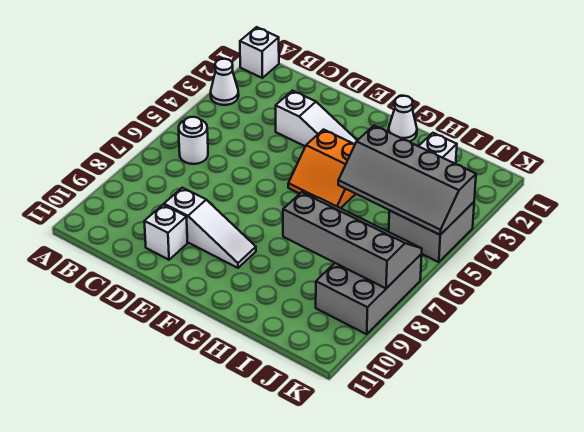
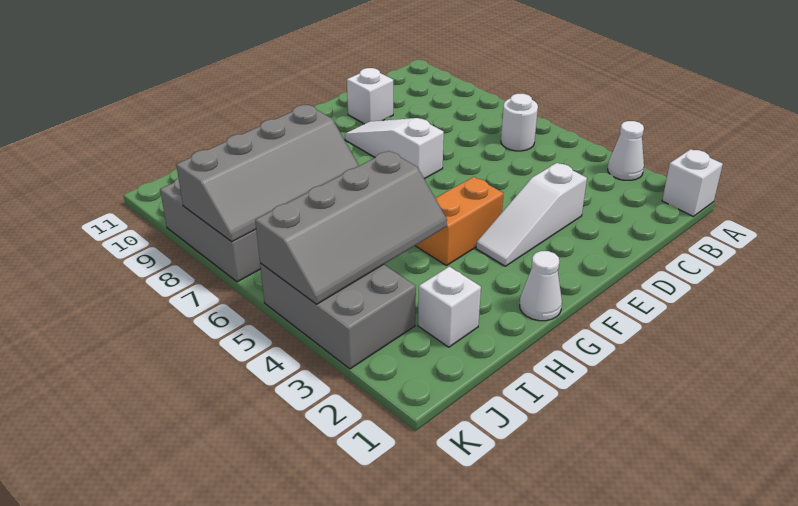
white slope D9:F9 level 1 top D -> white slope E7:E9 level 1 top 7
grey slope H4:K5 level 2 top 4 -> grey slope H4:K5 level 2 top 5
grey brick J4:K5 level 1 -> grey brick J3:K5 level 1

